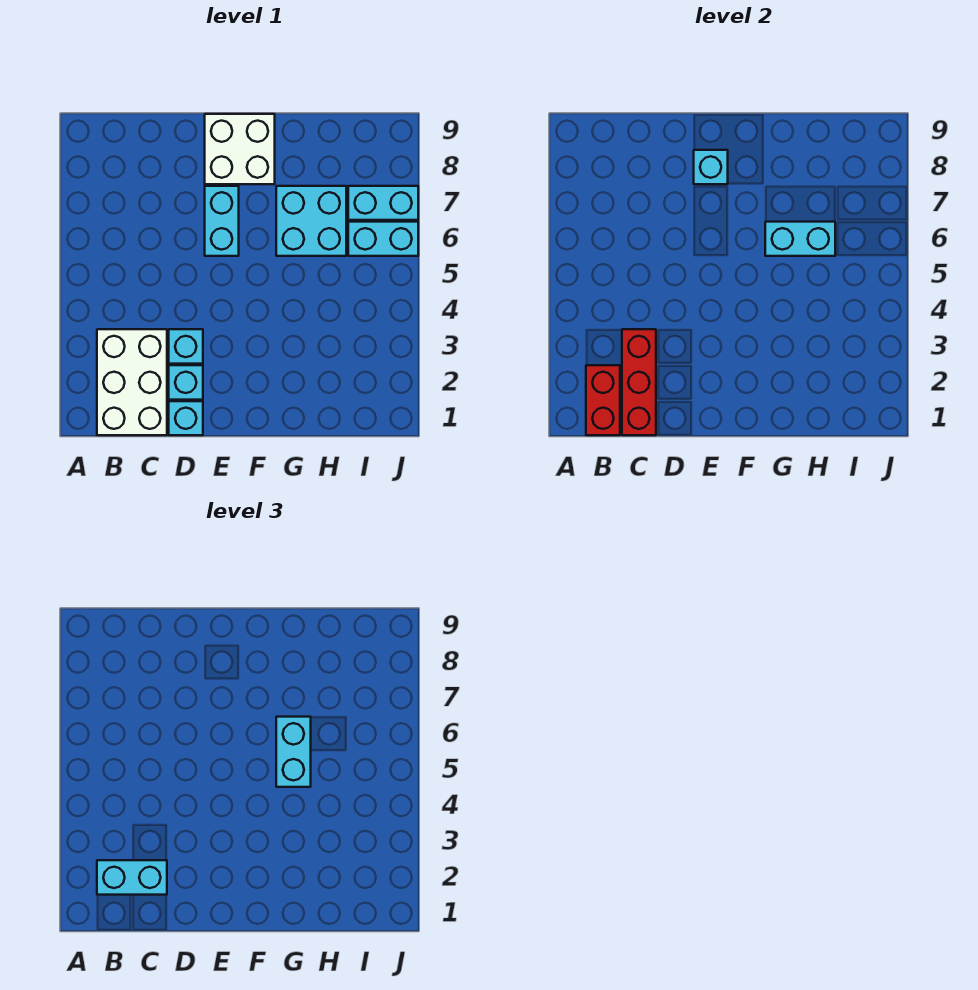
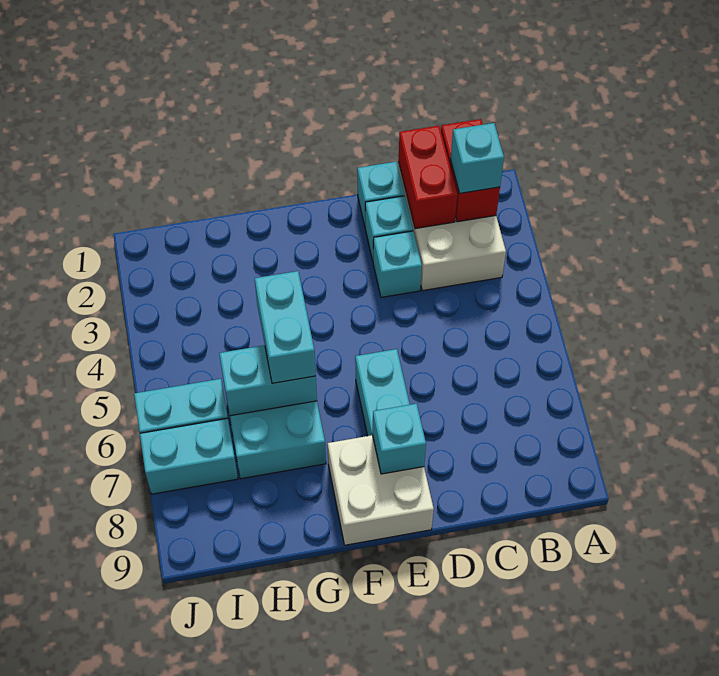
cyan brick B2:C2 level 3 -> cyan brick B2 level 3
red brick C1:C3 level 2 -> red brick C1:C2 level 2

